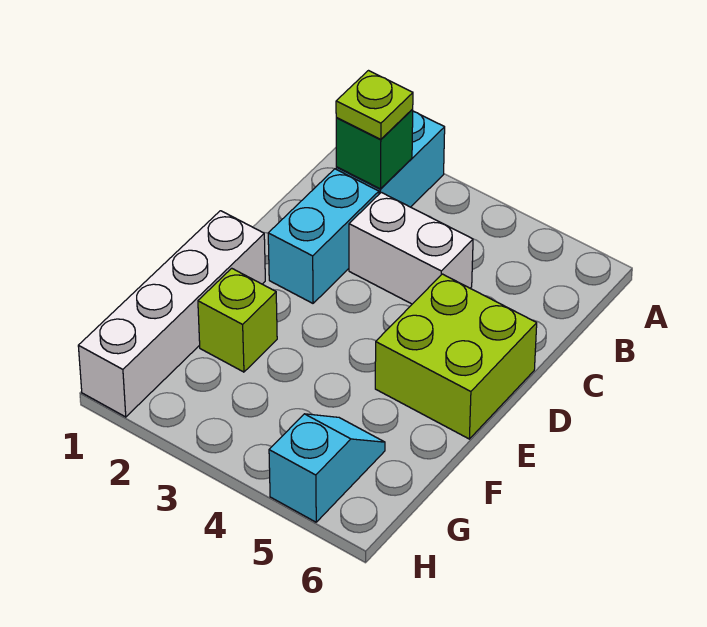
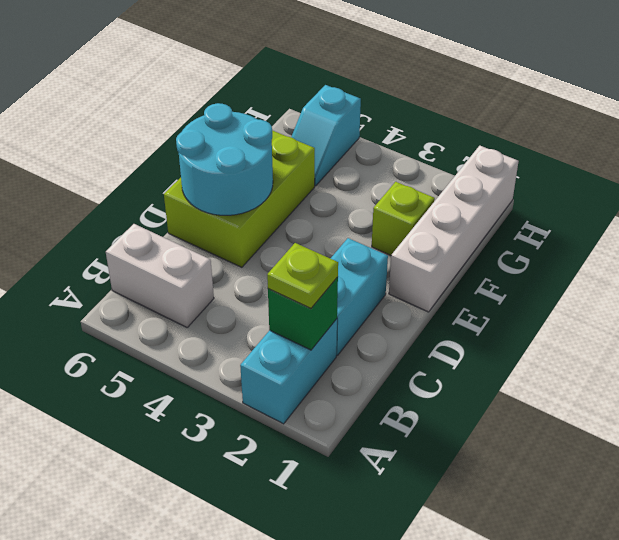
white brick C3:C4 level 1 -> white brick B5:B6 level 1
lime brick D5:E6 level 1 -> lime brick D5:F6 level 1
none -> cyan round brick D5:E6 level 2

